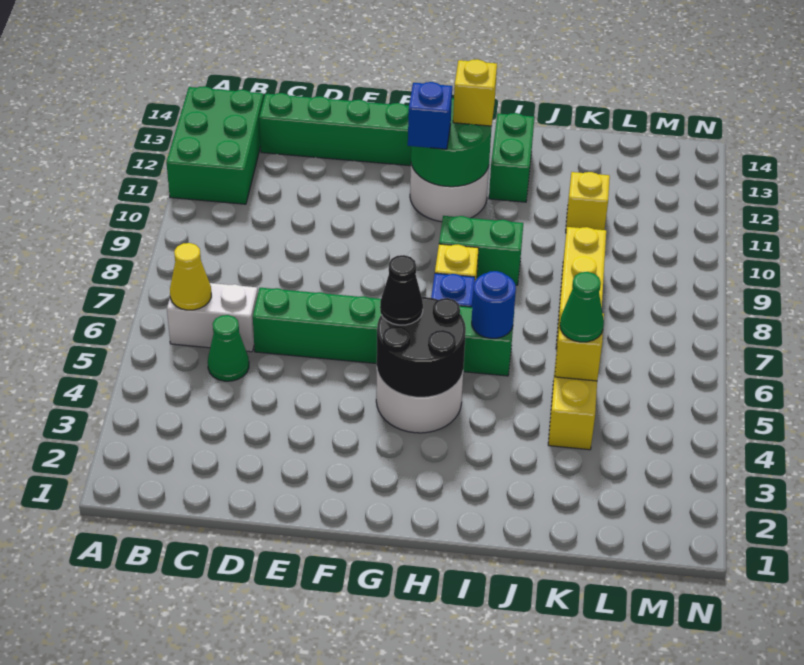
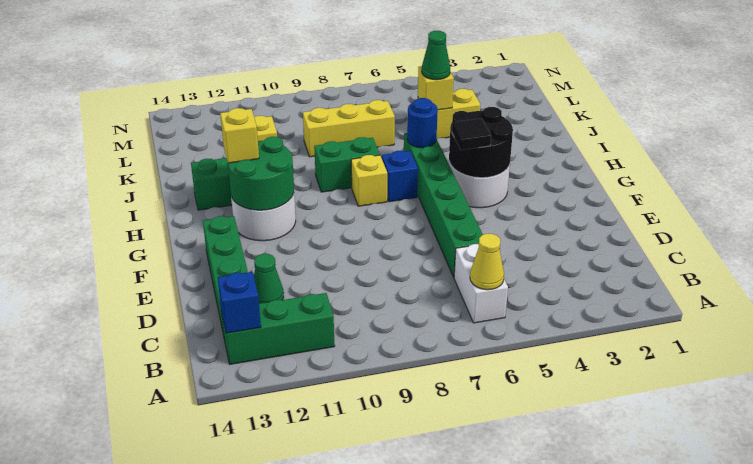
green brick A11:B13 level 1 -> green brick B11:B13 level 1
green cone C5 level 1 -> green cone D12 level 1
black cone G5 level 3 -> black tile G5 level 3
blue brick G11 level 3 -> blue brick B13 level 2
green brick H9:I9 level 1 -> green brick I8:I9 level 1

